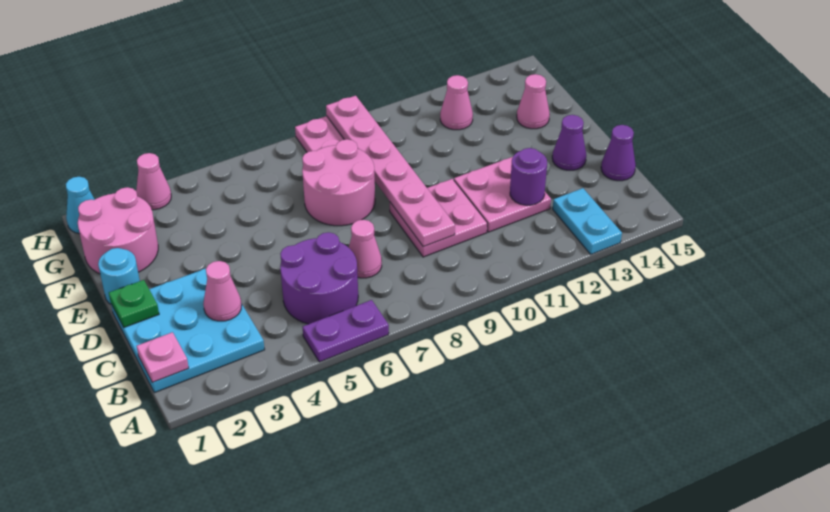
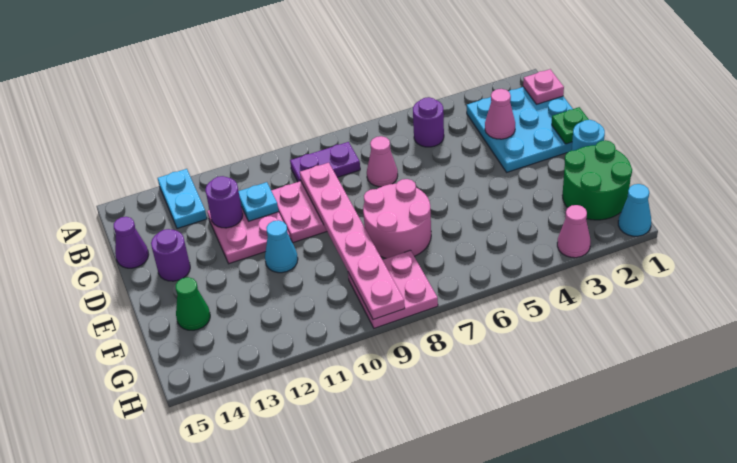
purple plate A5:A6 level 1 -> purple plate B8:B9 level 1
purple round brick B5:C6 level 1 -> purple round brick B5 level 1
none -> cyan plate C11 level 2
purple cone D14 level 1 -> purple round brick D14 level 1
none -> cyan cone E11 level 1
pink round brick F1:G2 level 1 -> green round brick F1:G2 level 1
pink cone F14 level 1 -> green cone F14 level 1
pink cone G12 level 1 -> none

